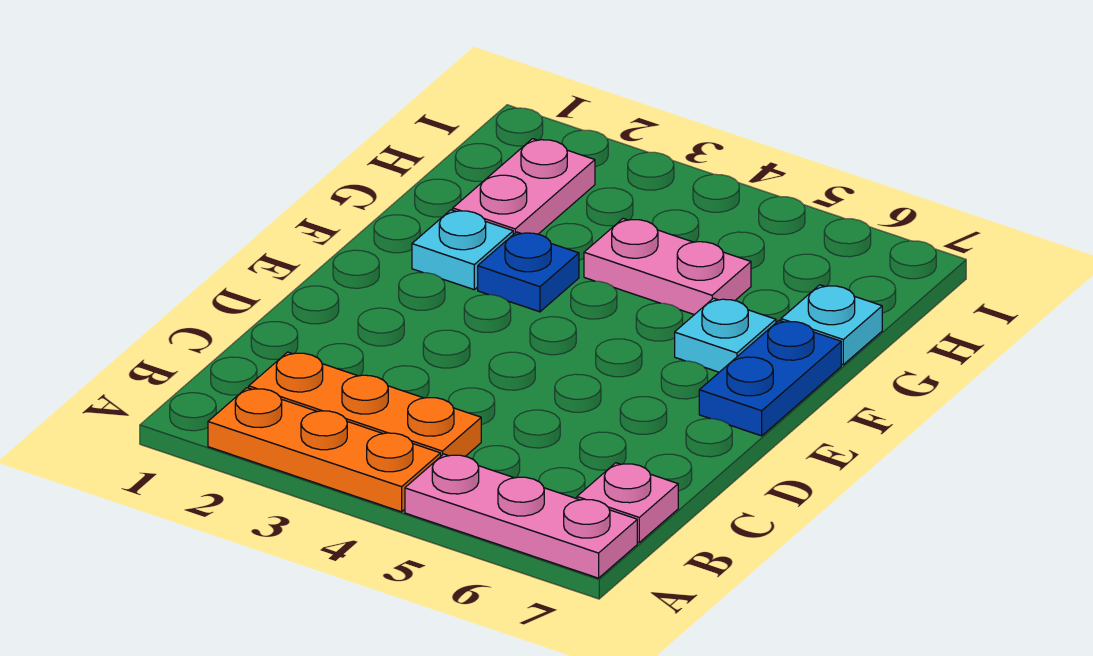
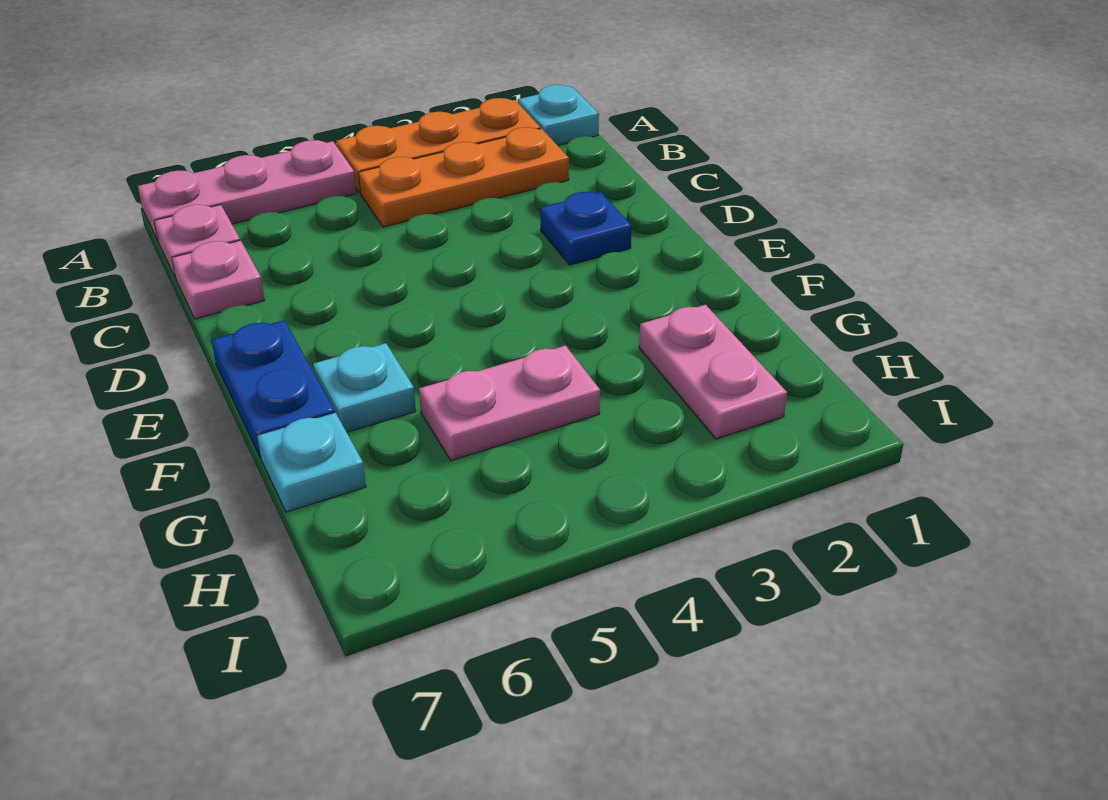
none -> pink plate C7 level 1
cyan plate F2 level 1 -> cyan plate A1 level 1
blue plate F3 level 1 -> blue plate D2 level 1

